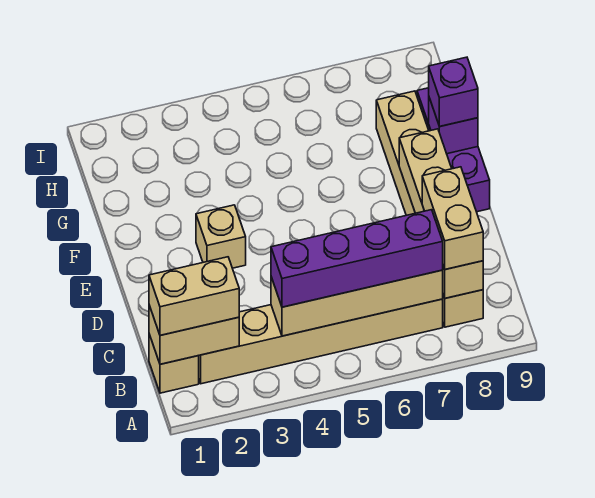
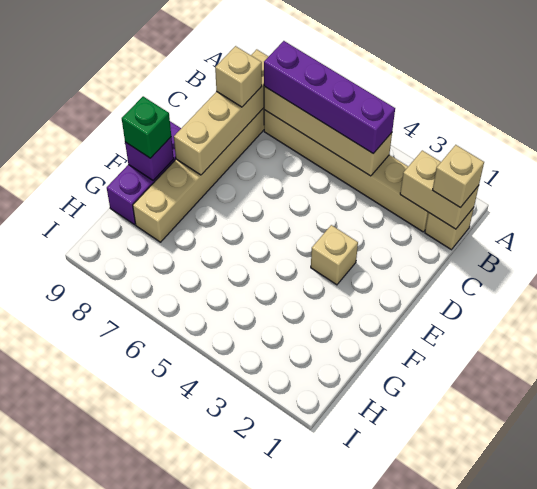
tan brick B1:B2 level 3 -> tan brick B1 level 3
tan brick B8:C8 level 3 -> tan brick C8 level 3
purple brick F9 level 3 -> green brick F9 level 3

